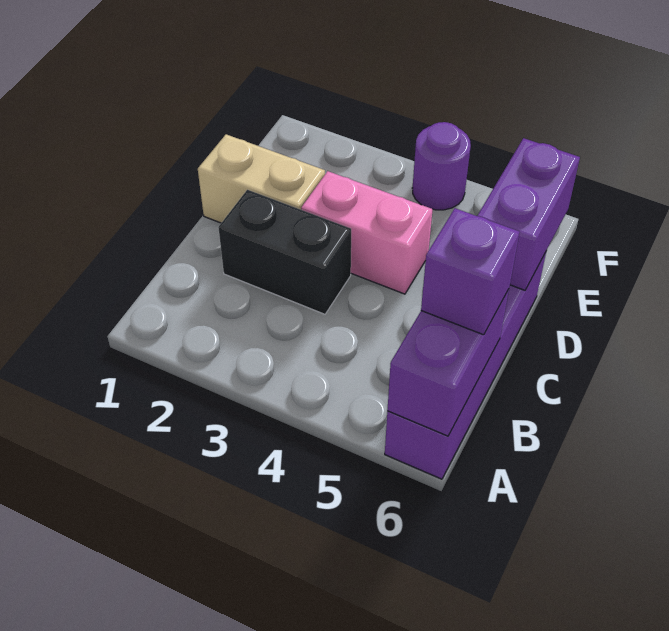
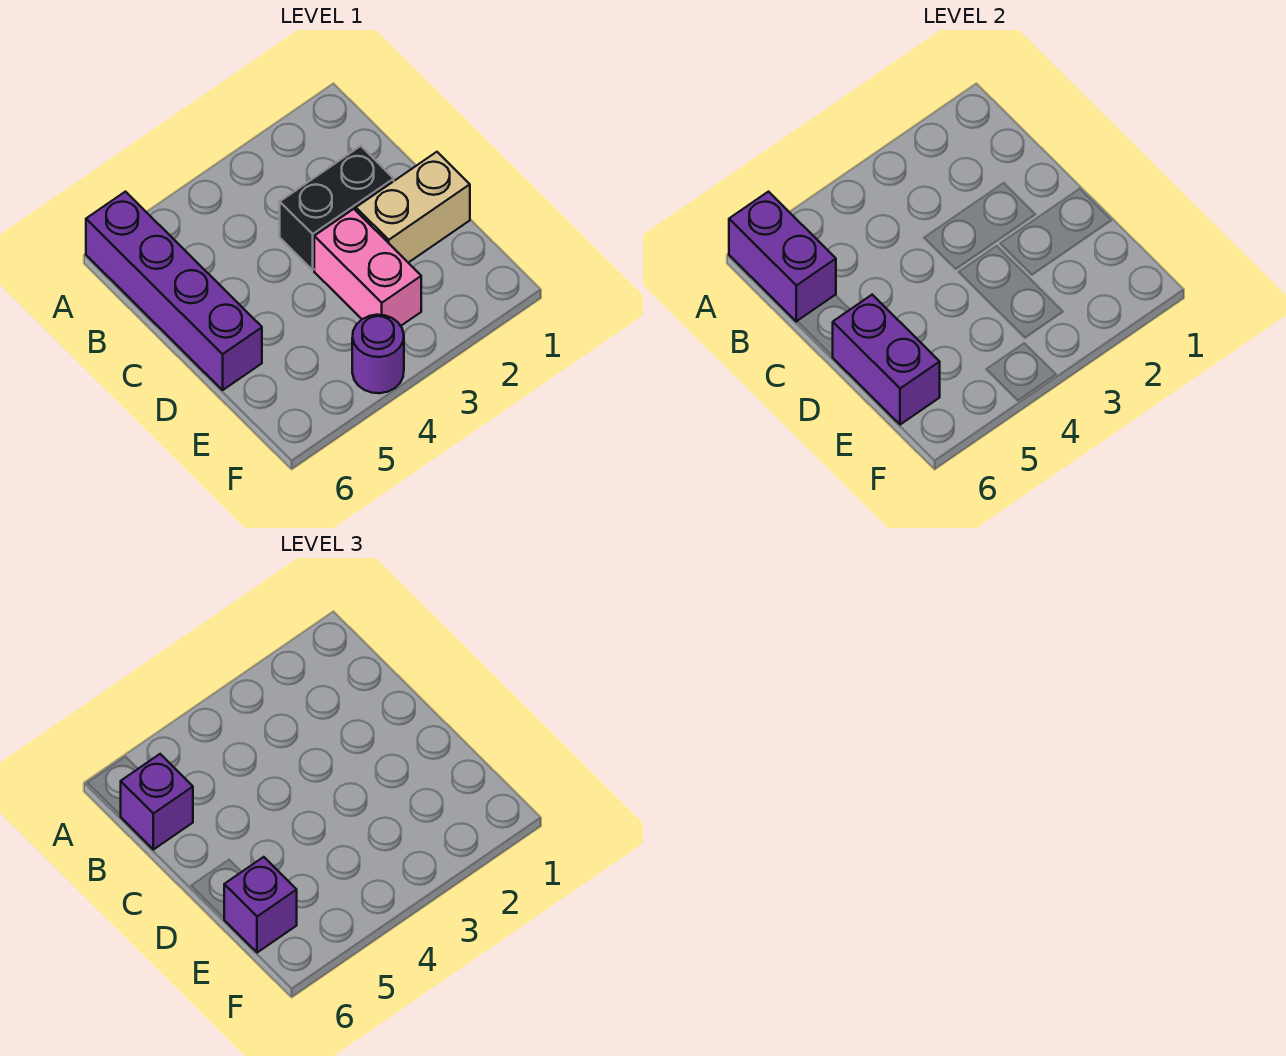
pink brick D3:D4 level 1 -> pink brick D3:E3 level 1
none -> purple brick E6 level 3

